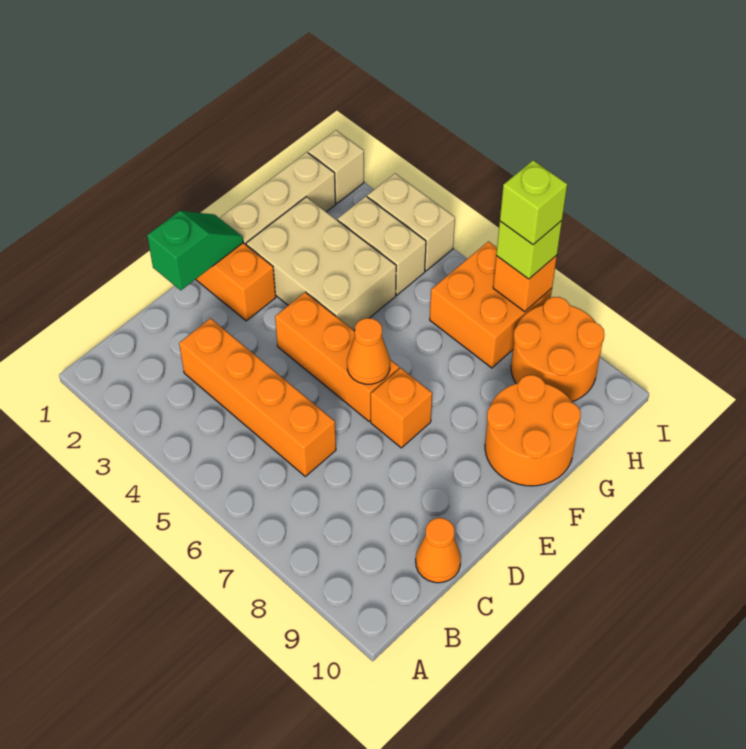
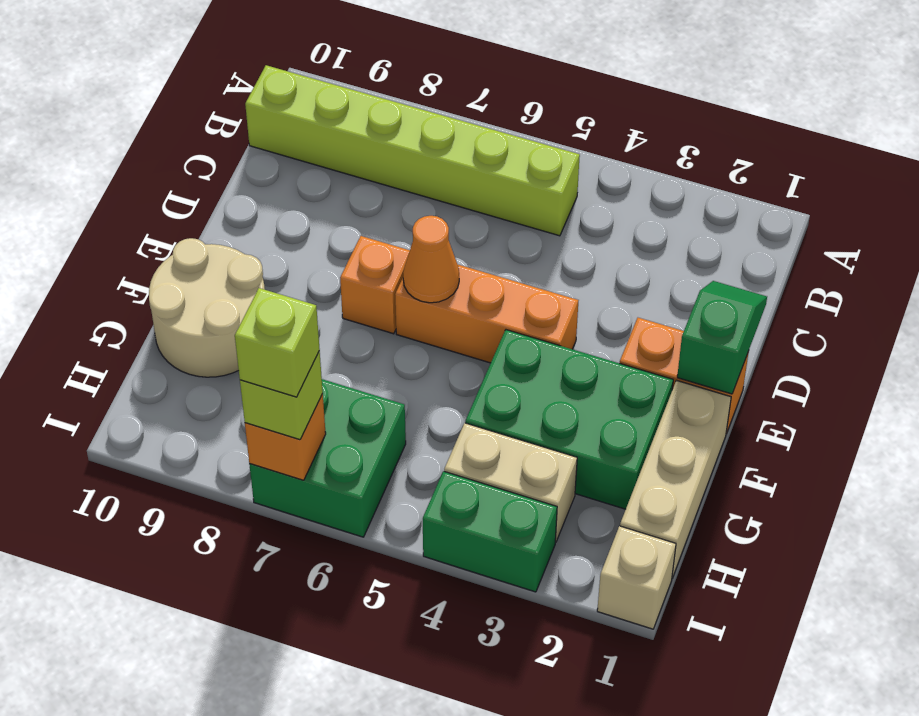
none -> lime brick B5:B10 level 1
orange brick C3:C6 level 1 -> none
orange cone C10 level 1 -> none
green slope D1:E1 level 2 top D -> green slope D1:E1 level 2 top E
tan brick F2:G4 level 1 -> green brick F2:G4 level 1
orange round brick F9:G10 level 1 -> tan round brick F9:G10 level 1
orange brick H6:I7 level 1 -> green brick H6:I7 level 1
orange round brick H8:I9 level 1 -> none
tan brick I3:I4 level 1 -> green brick I3:I4 level 1

